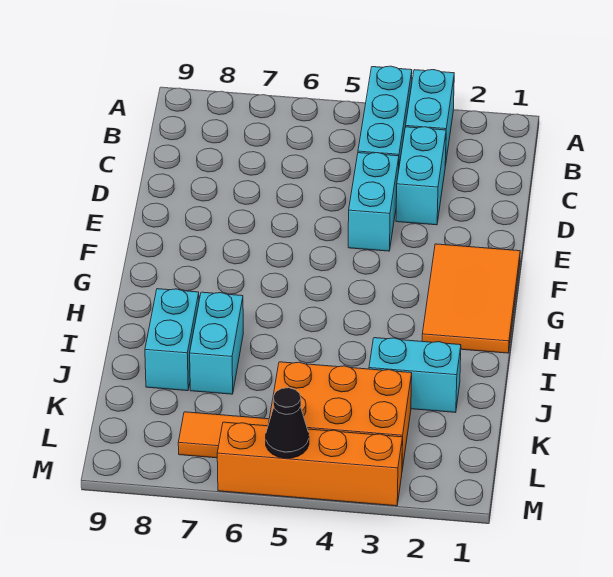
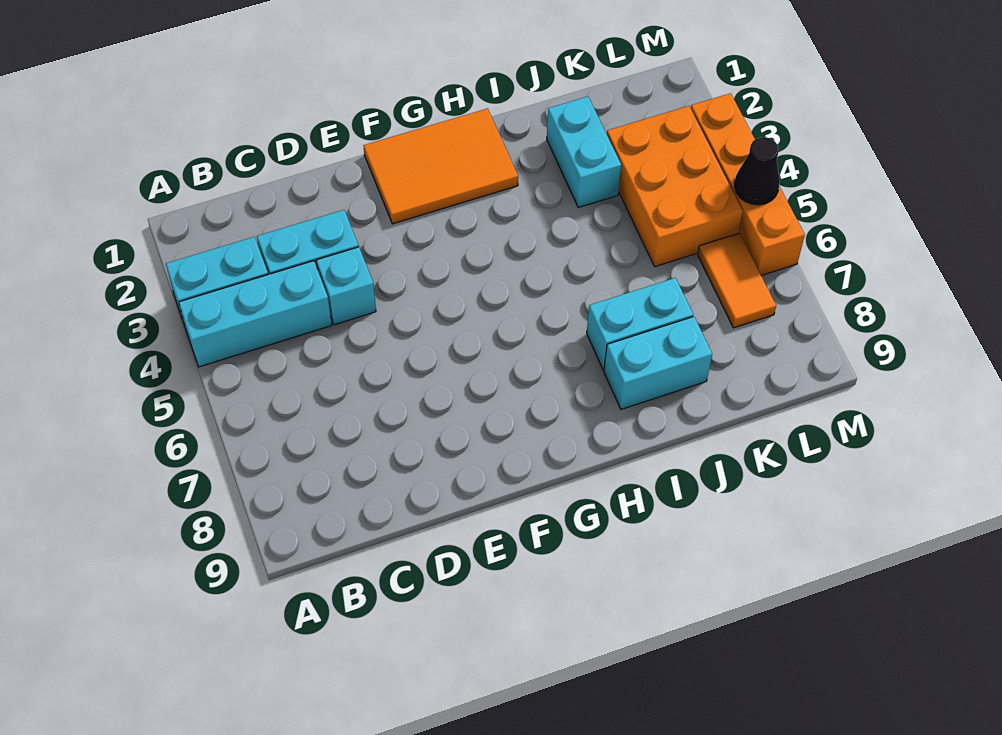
cyan brick D4:E4 level 1 -> cyan brick D4 level 1

